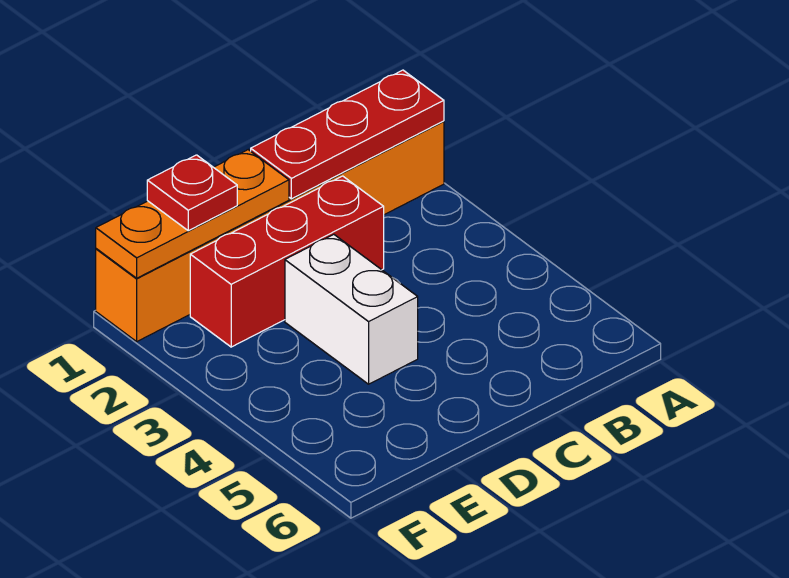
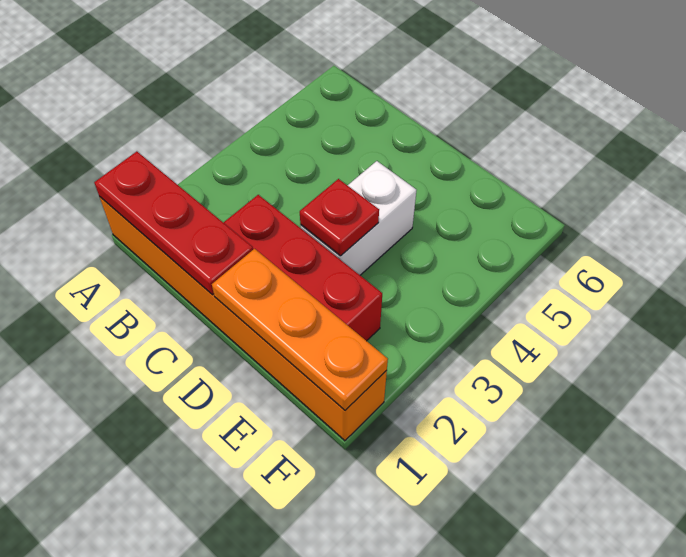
red plate E1 level 3 -> red plate D3 level 2

